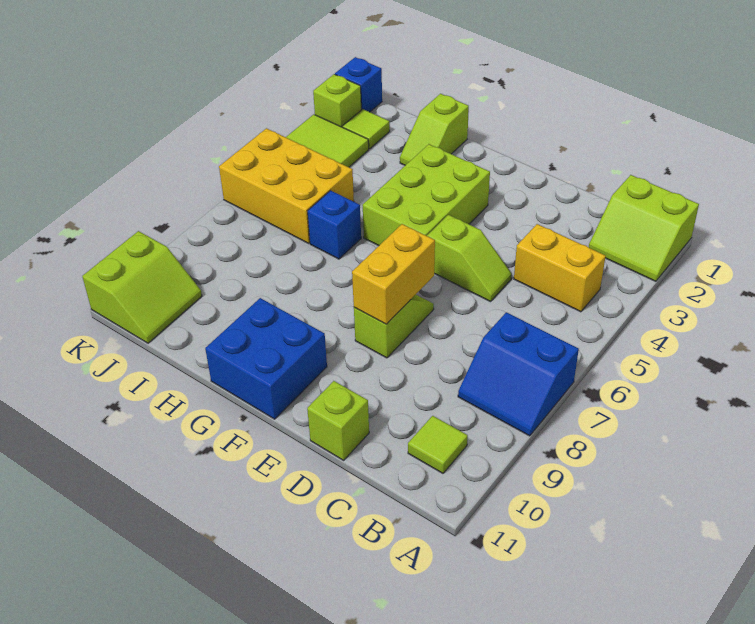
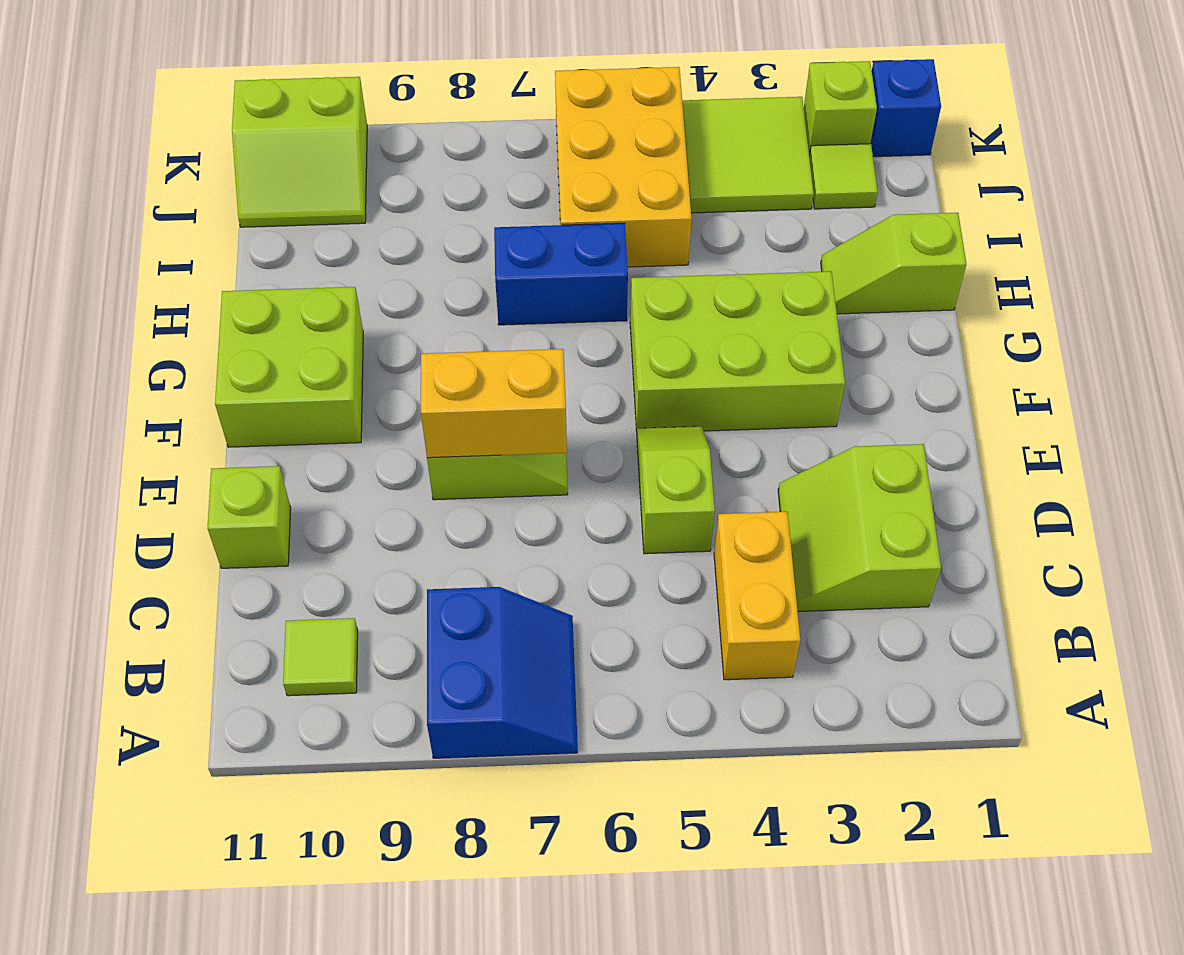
lime slope A1:B2 level 1 top 1 -> lime slope C2:D3 level 1 top 2
blue slope A7:B8 level 1 top 7 -> blue slope A7:B8 level 1 top 8
lime slope D5:E5 level 1 top E -> lime slope D5:E5 level 1 top D
blue brick F10:G11 level 1 -> lime brick F10:G11 level 1
blue brick H6 level 1 -> blue brick H6:H7 level 1

